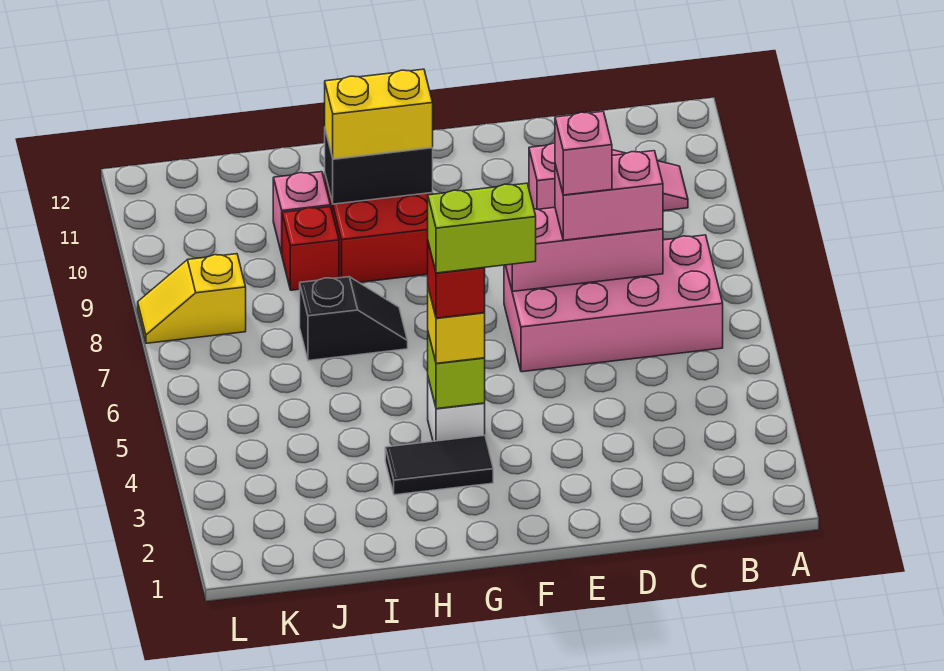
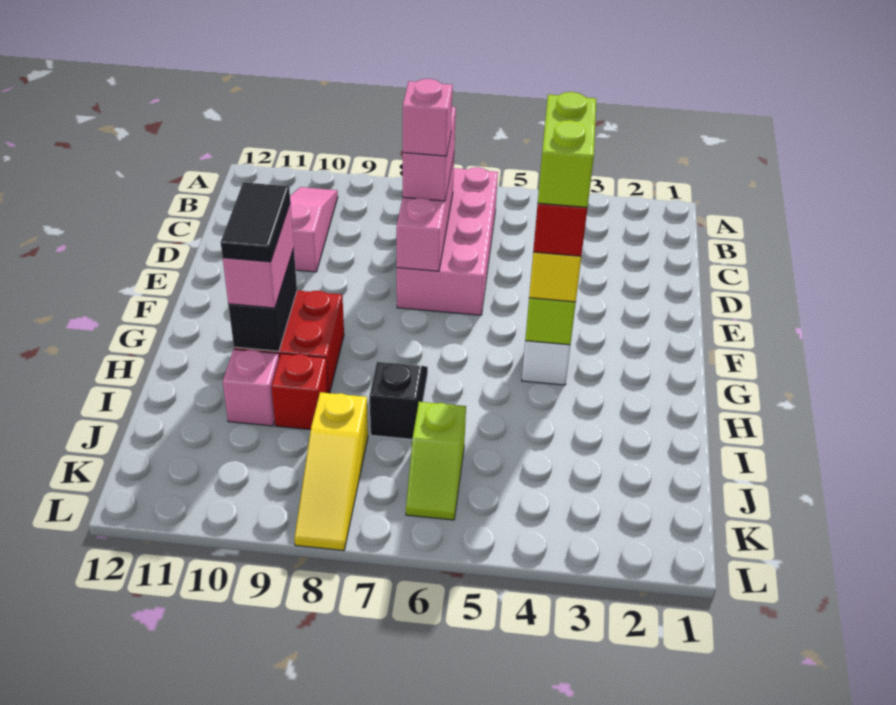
black tile G3:H3 level 1 -> black tile G10:H10 level 4
yellow brick G10:H10 level 3 -> pink brick G10:H10 level 3
none -> lime slope J6:K6 level 1 top J
yellow slope K8:L8 level 1 top K -> yellow slope J8:L8 level 1 top J

